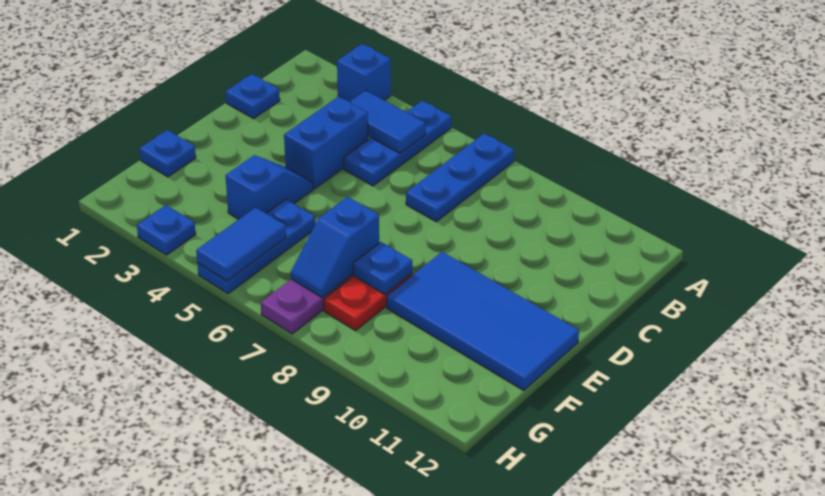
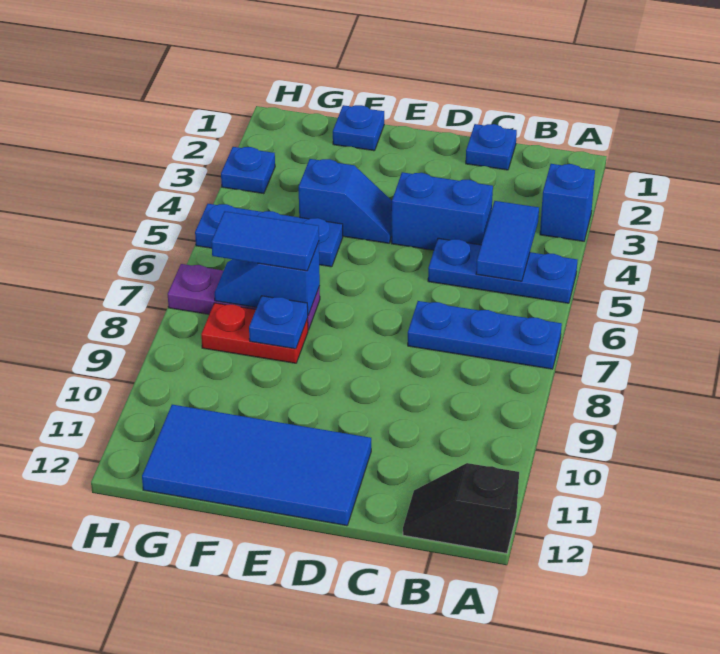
none -> black slope A12:B12 level 1 top A
blue tile E9:F12 level 1 -> blue tile D11:G12 level 1
blue tile G5:H5 level 2 -> blue tile F7:G7 level 3

